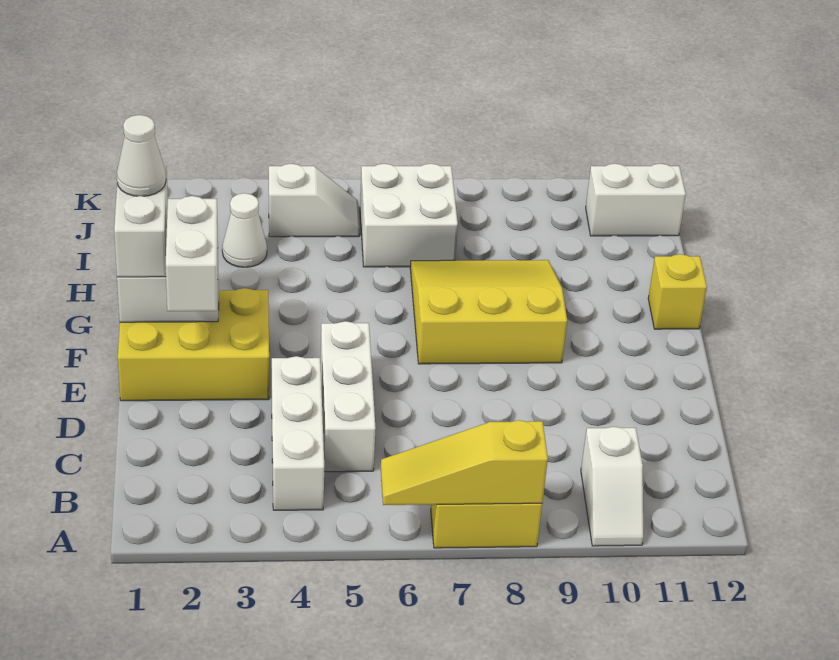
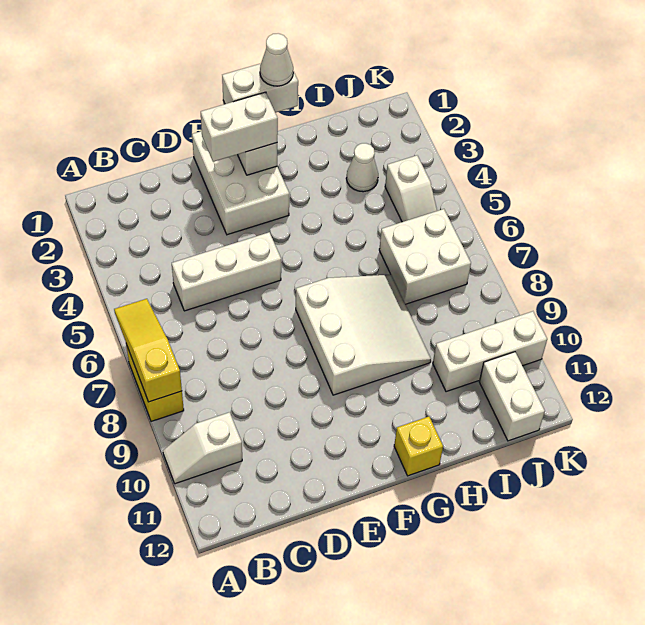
white brick B4:D4 level 1 -> white brick I10:K10 level 1
yellow brick E1:F3 level 1 -> white brick E1:F3 level 1
yellow slope F7:H9 level 1 top F -> white slope F7:H9 level 1 top F

